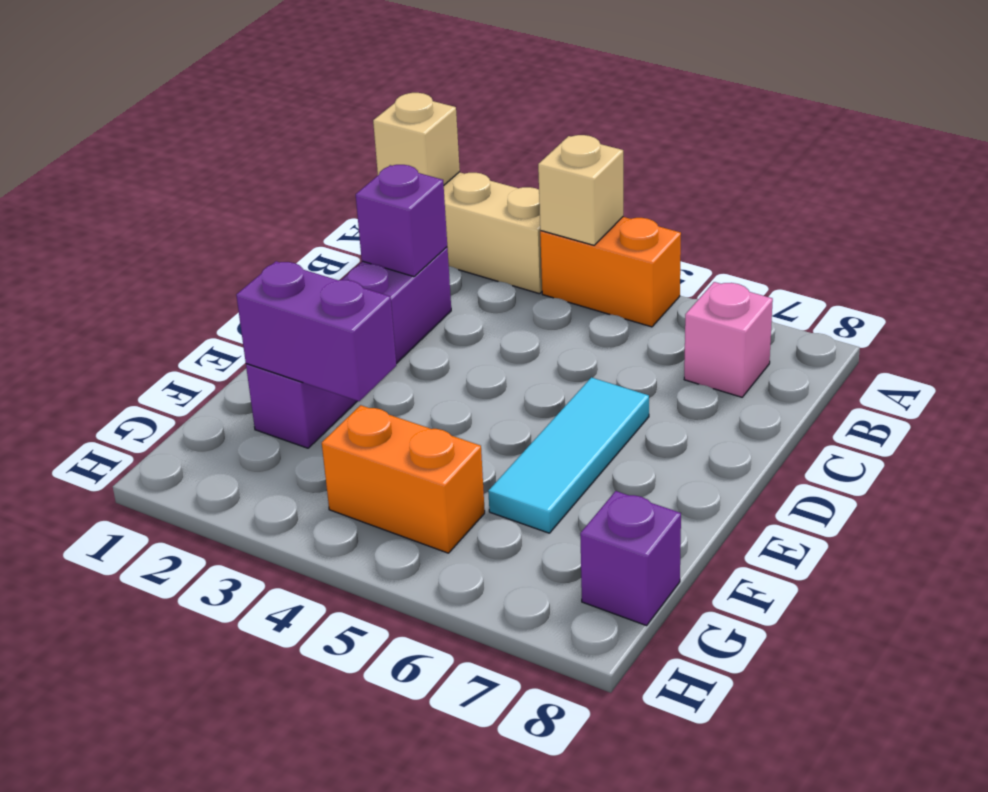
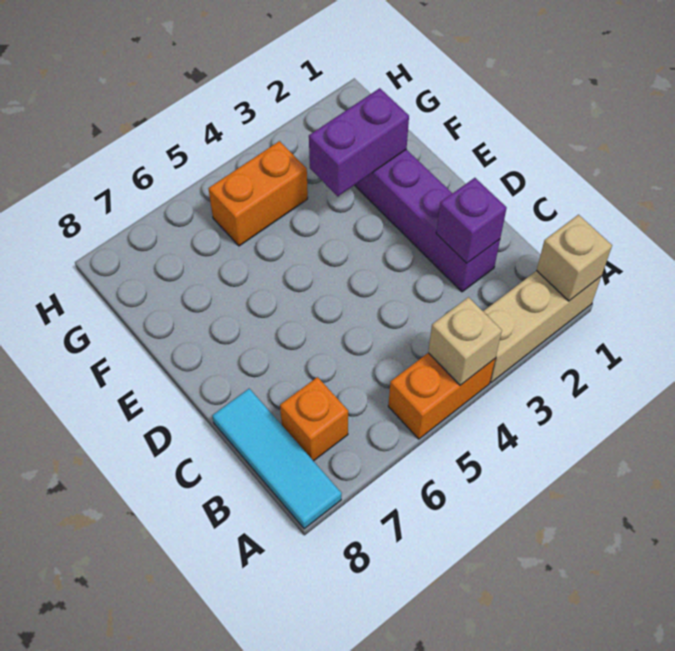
pink brick B7 level 1 -> orange brick B7 level 1
cyan tile D6:F6 level 1 -> cyan tile A8:C8 level 1
purple brick G8 level 1 -> none

